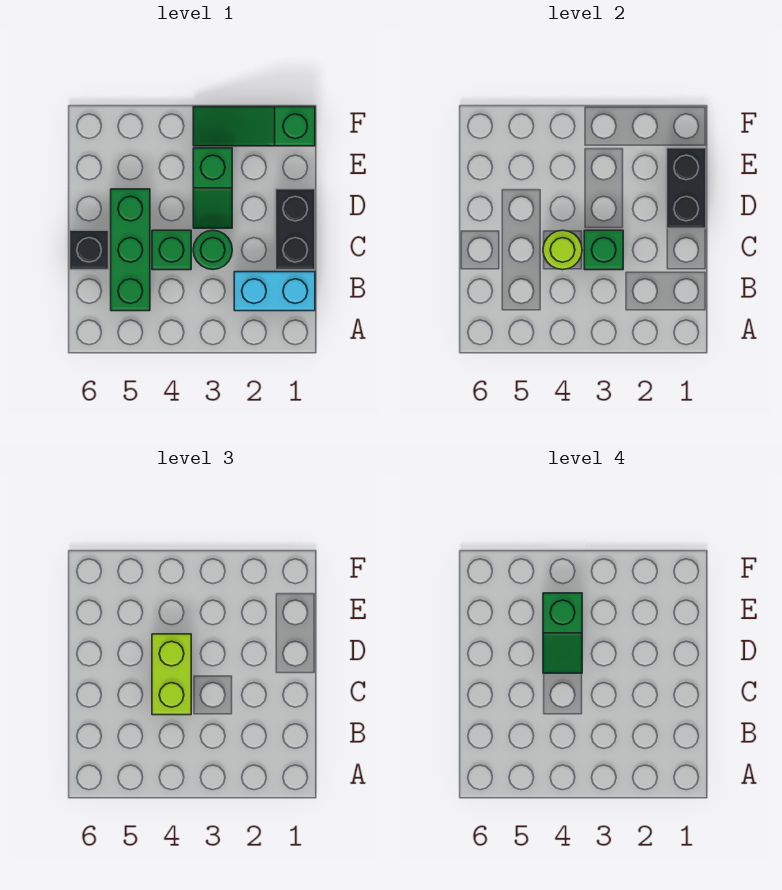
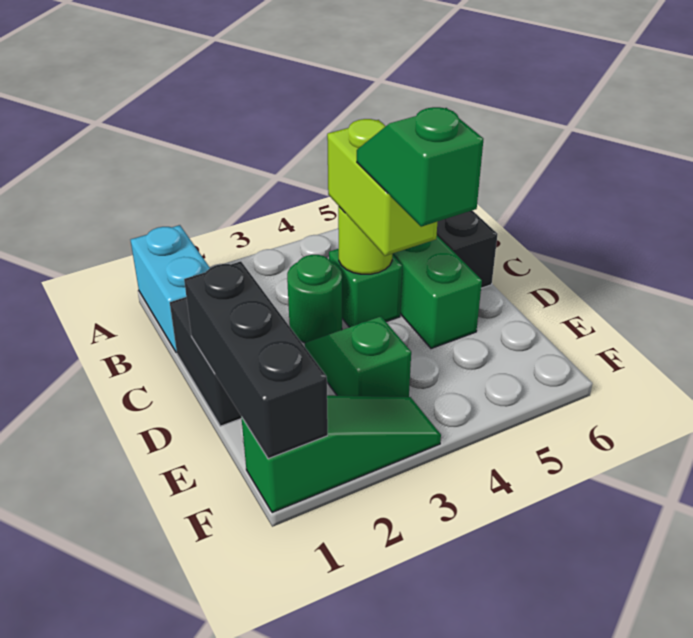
cyan brick B1:B2 level 1 -> cyan brick A1:B1 level 1
green brick C3 level 2 -> none
black brick D1:E1 level 2 -> black brick D1:F1 level 2

